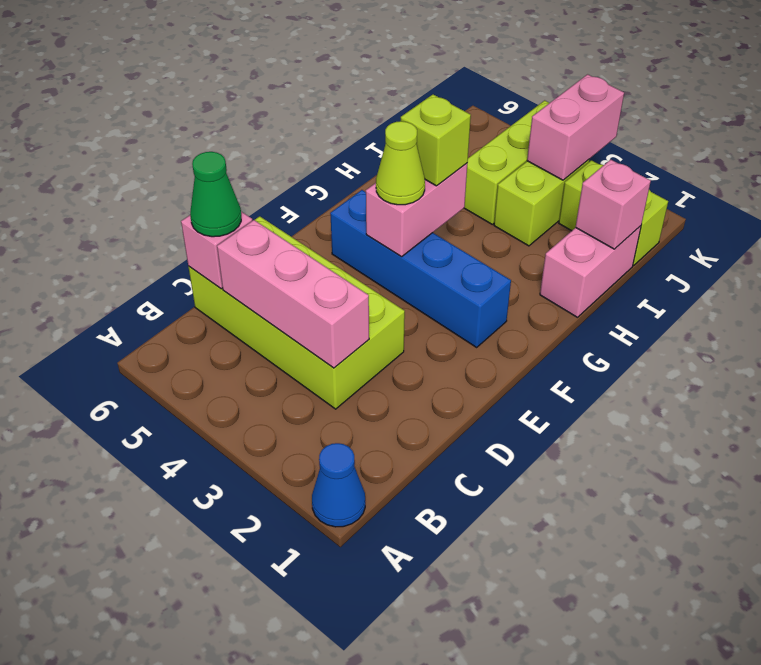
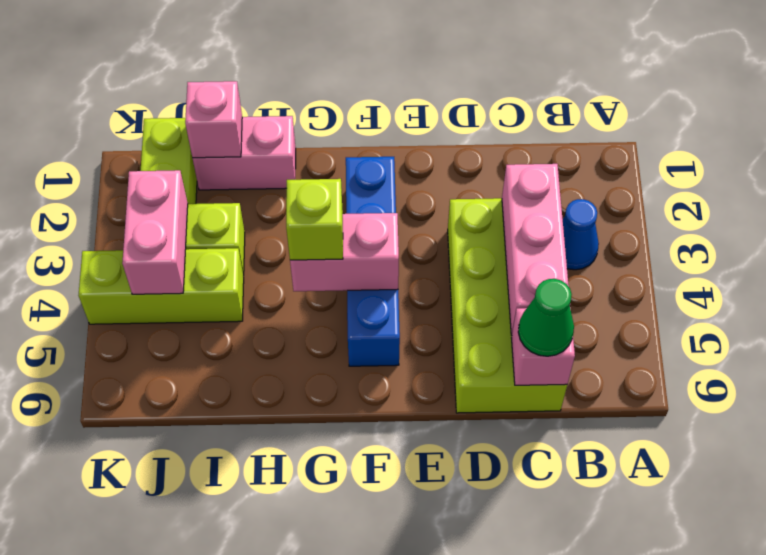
blue cone A1 level 1 -> blue cone B3 level 1
lime cone F4 level 3 -> none
pink brick J3:K3 level 2 -> pink brick J3:J4 level 2

